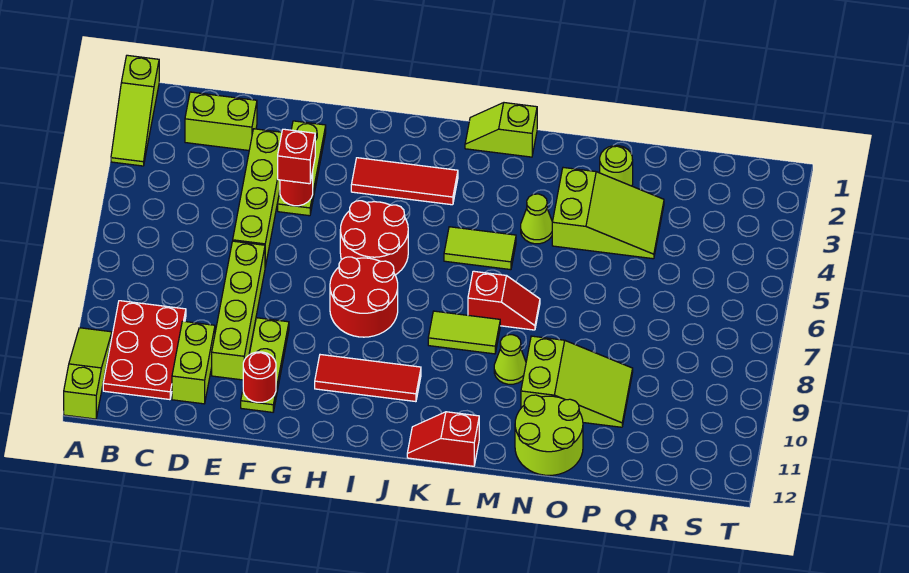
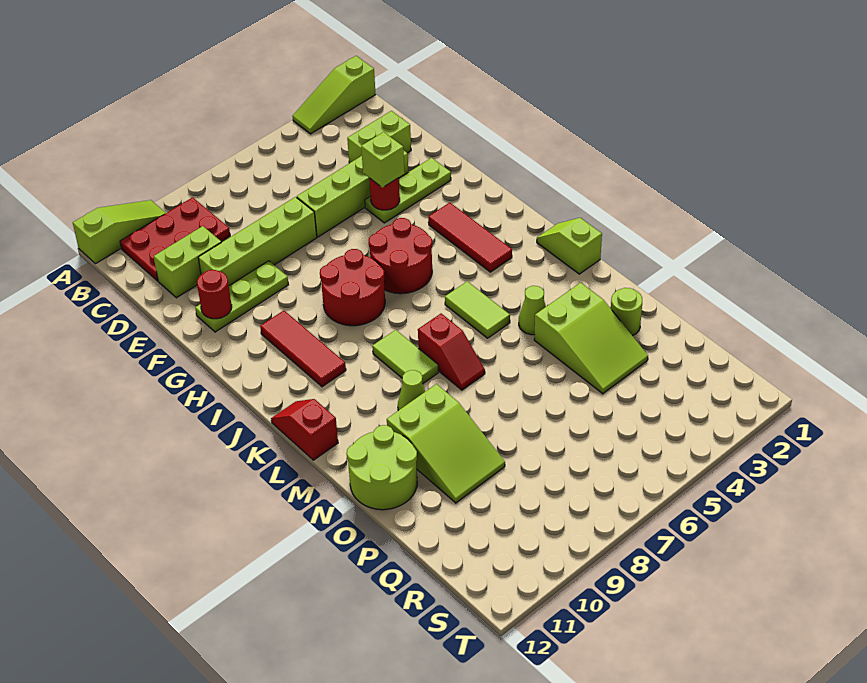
lime brick C2:D2 level 1 -> lime brick D2:D3 level 1
red brick F4 level 3 -> lime brick F4 level 3

